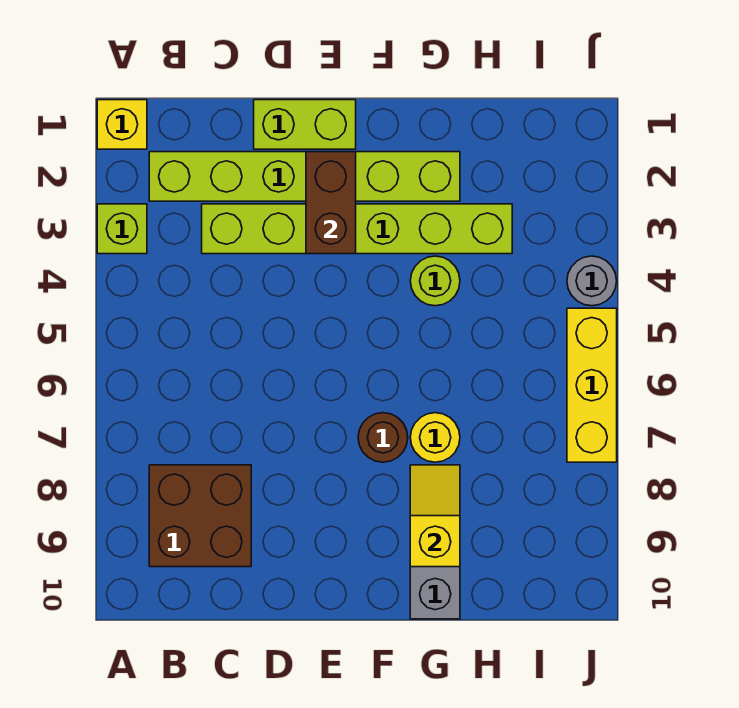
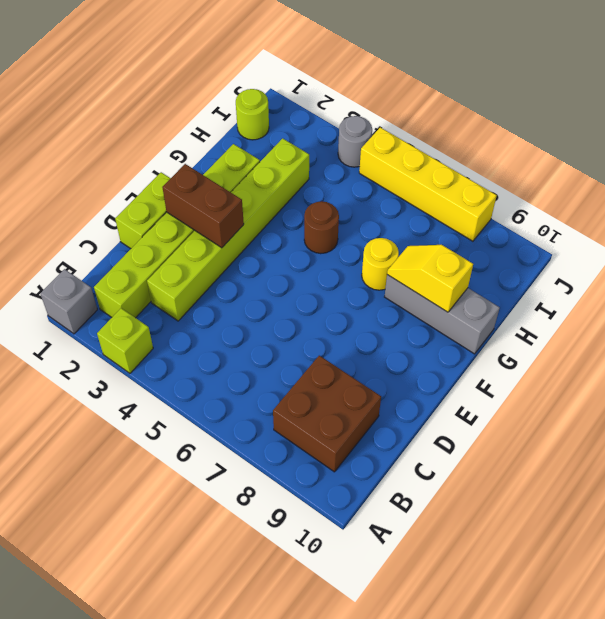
yellow brick A1 level 1 -> grey brick A1 level 1
brown round brick F7 level 1 -> brown round brick G5 level 1
lime round brick G4 level 1 -> lime round brick I1 level 1
yellow brick J5:J7 level 1 -> yellow brick J5:J8 level 1

